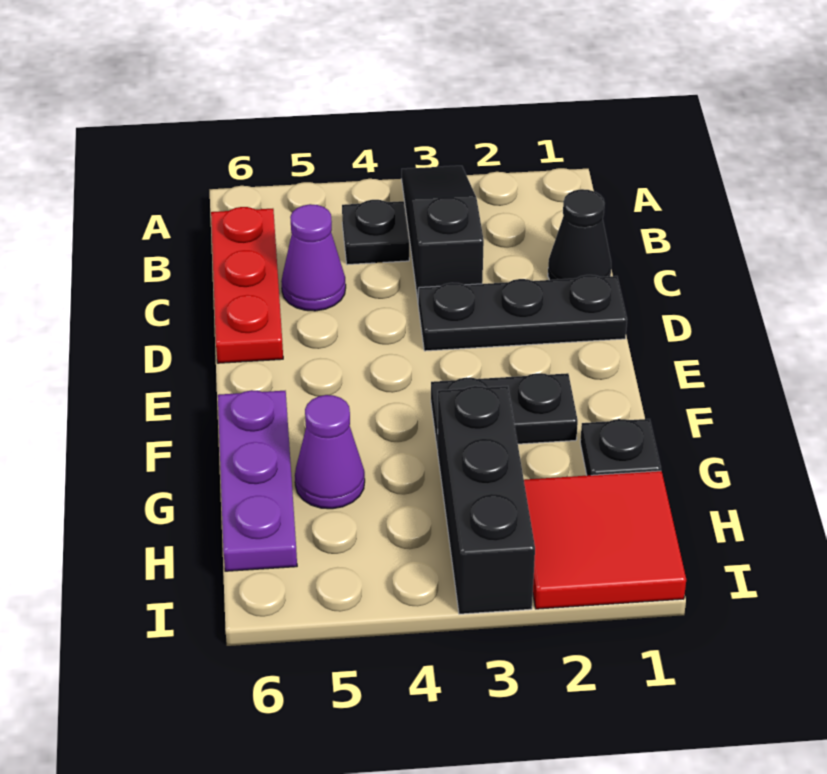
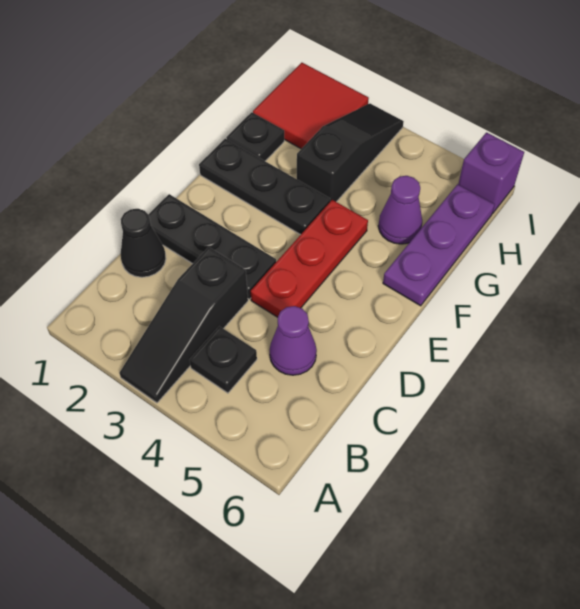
red plate B6:D6 level 1 -> red plate D4:F4 level 1
black plate F2:F3 level 1 -> black plate F1:F3 level 1
black brick G3:I3 level 1 -> black slope G3:I3 level 1 top G
none -> purple brick I6 level 1

